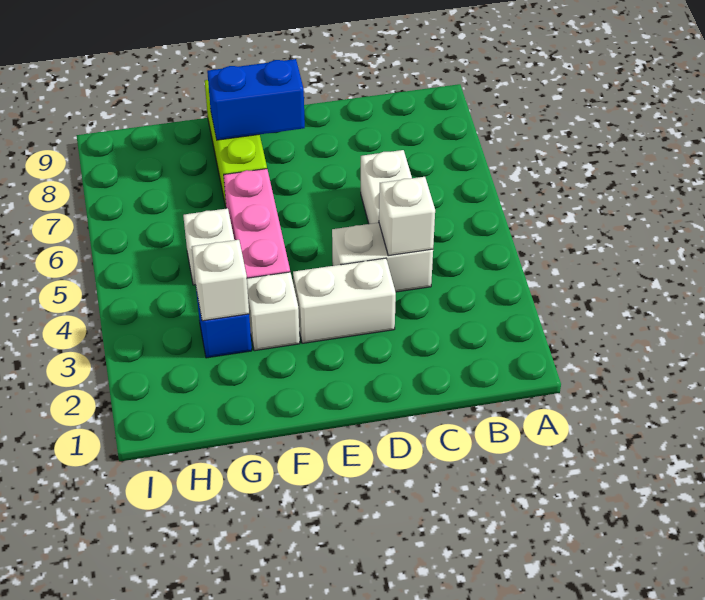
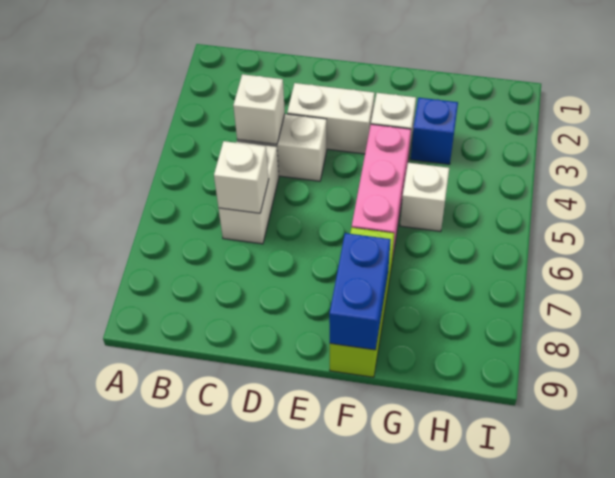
blue brick E8:F8 level 2 -> blue brick F8:F9 level 2
white brick G3 level 2 -> white brick C6 level 2

